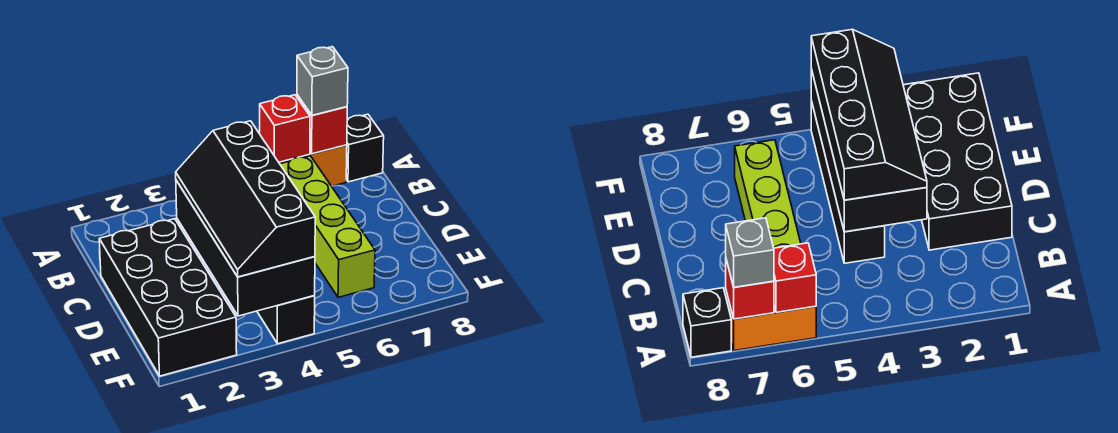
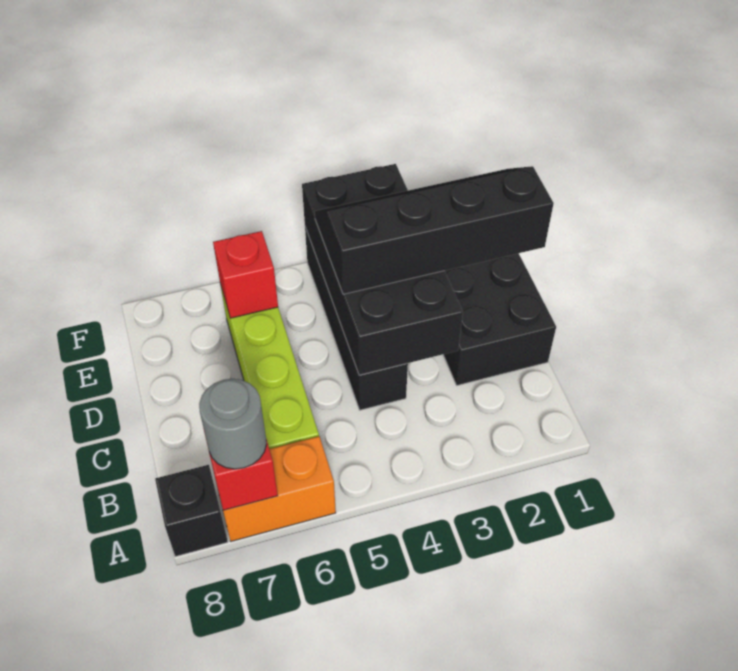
red brick A6 level 2 -> red brick E6 level 2
grey brick A7 level 3 -> grey round brick A7 level 3
black slope C3:F4 level 3 top 4 -> black slope D1:E4 level 3 top D

